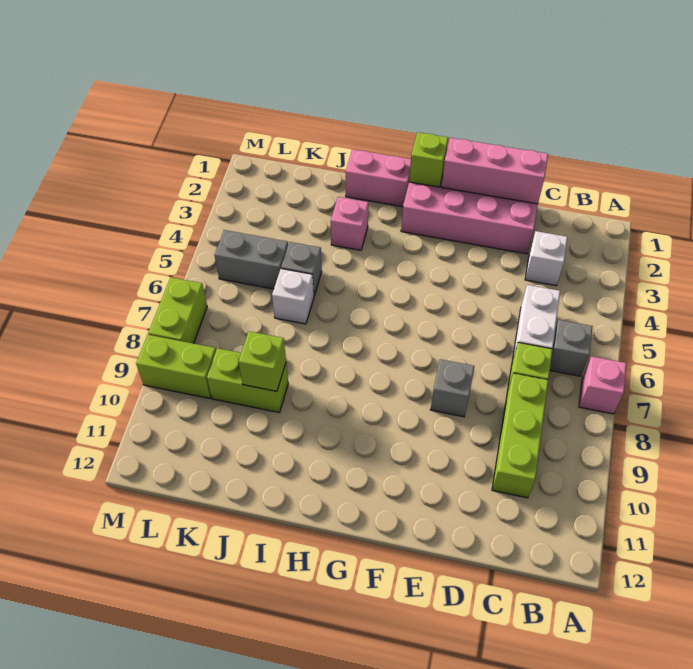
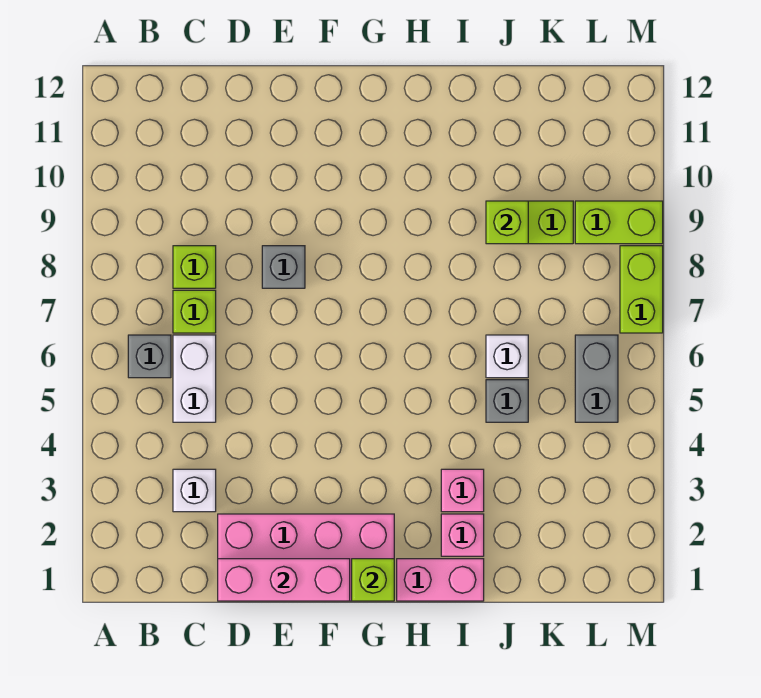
pink brick A7 level 1 -> pink brick I2 level 1
lime brick C8:C10 level 1 -> lime brick C8 level 1
grey brick K5:L5 level 1 -> grey brick L5:L6 level 1

